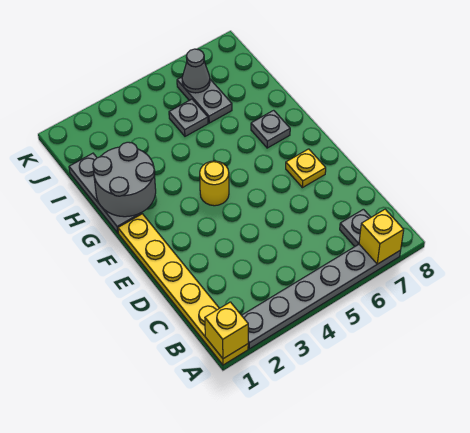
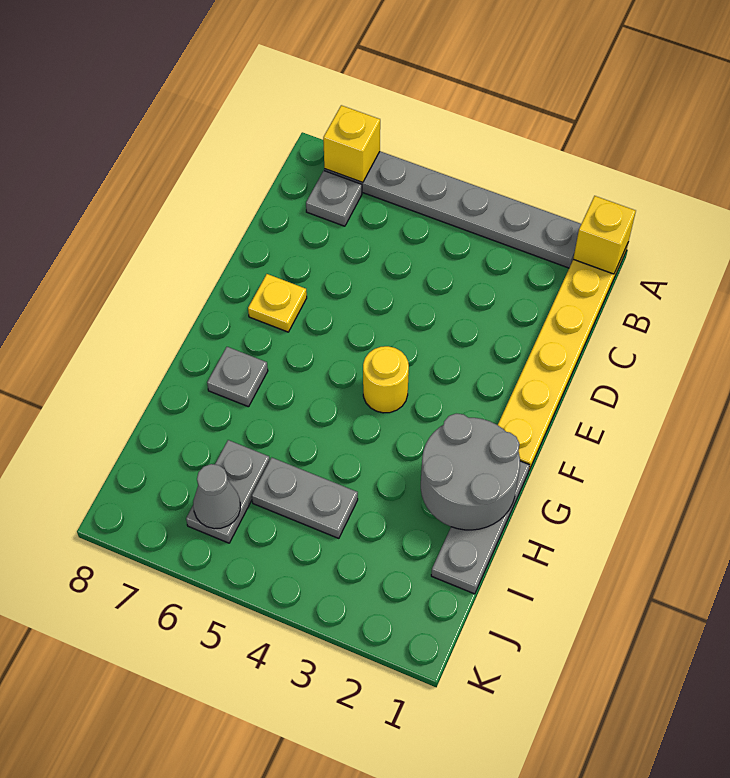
grey plate I5 level 1 -> grey plate I4:I5 level 1

